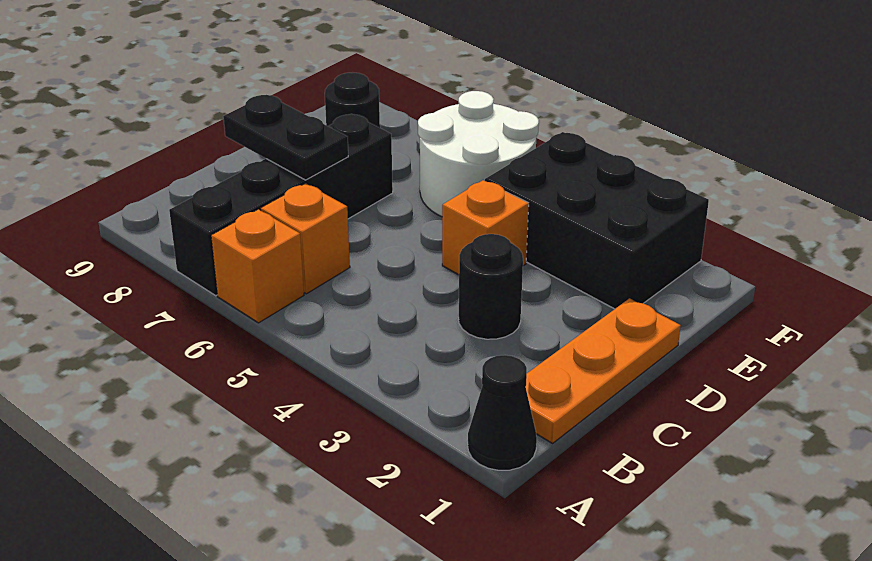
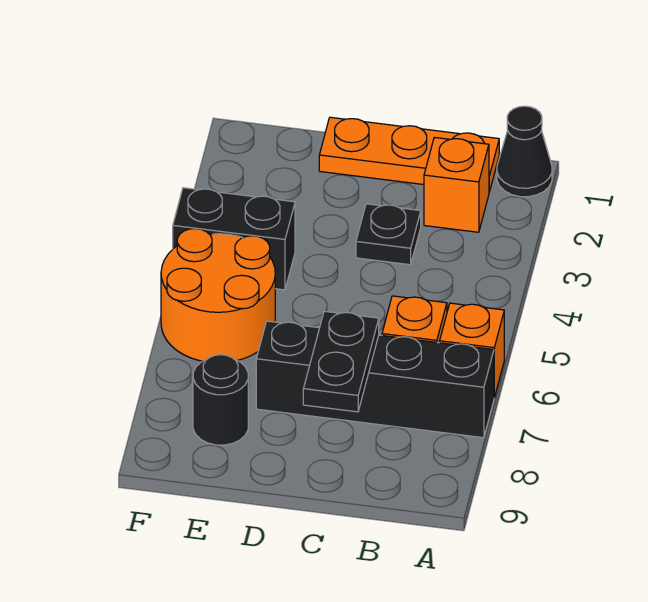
black round brick C3 level 1 -> black plate C3 level 1
orange brick D4 level 1 -> orange brick B2 level 1
black brick E2:F4 level 1 -> black brick E4:F4 level 1
white round brick E5:F6 level 1 -> orange round brick E5:F6 level 1

